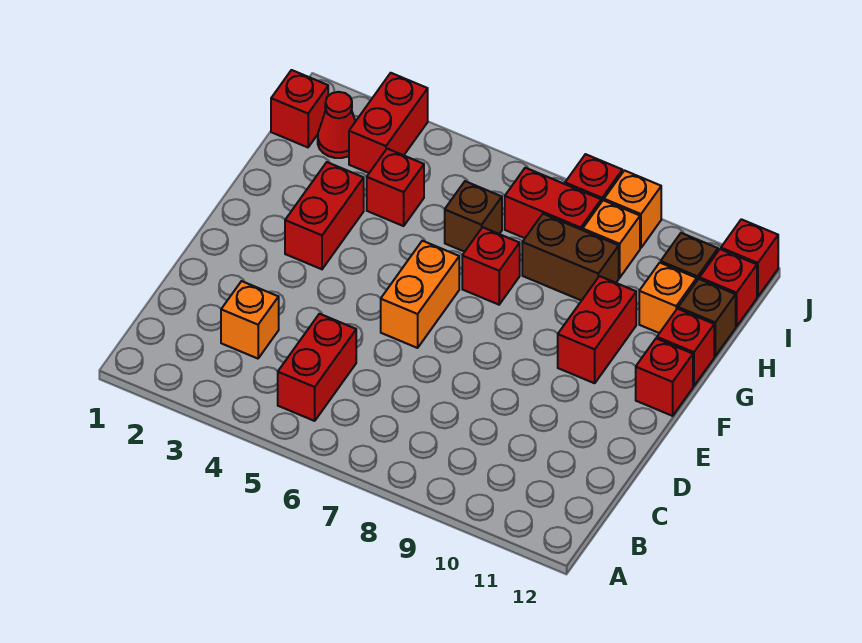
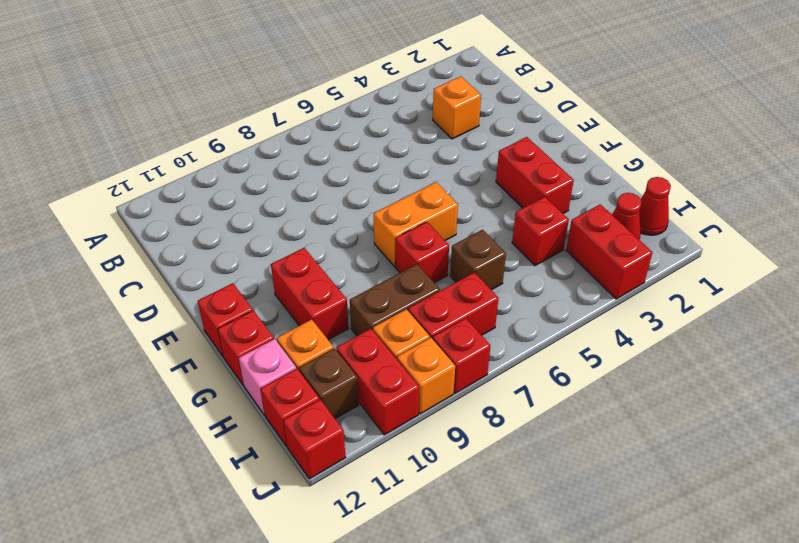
red brick B5:C5 level 1 -> red brick I10:J10 level 1
orange brick E6:F6 level 1 -> orange brick F6:F7 level 1
brown brick H12 level 1 -> pink brick H12 level 1
red brick I1 level 1 -> red cone I1 level 1

